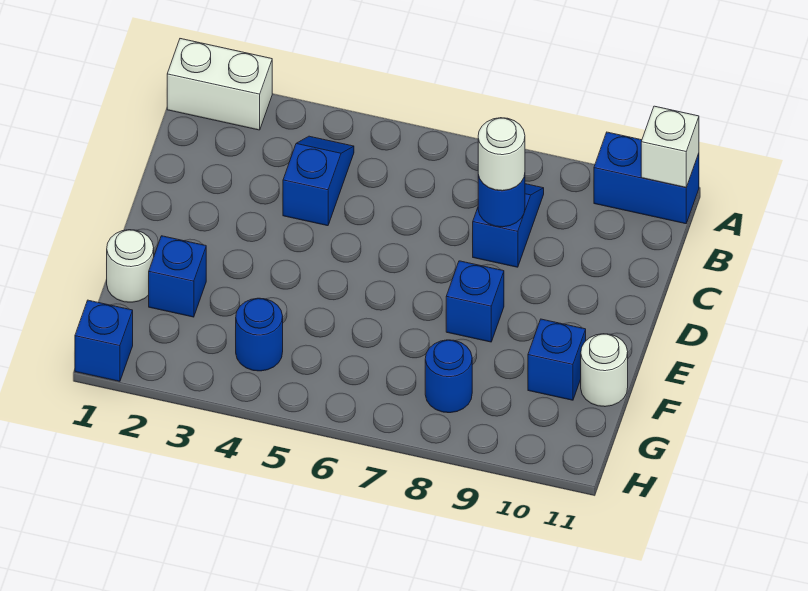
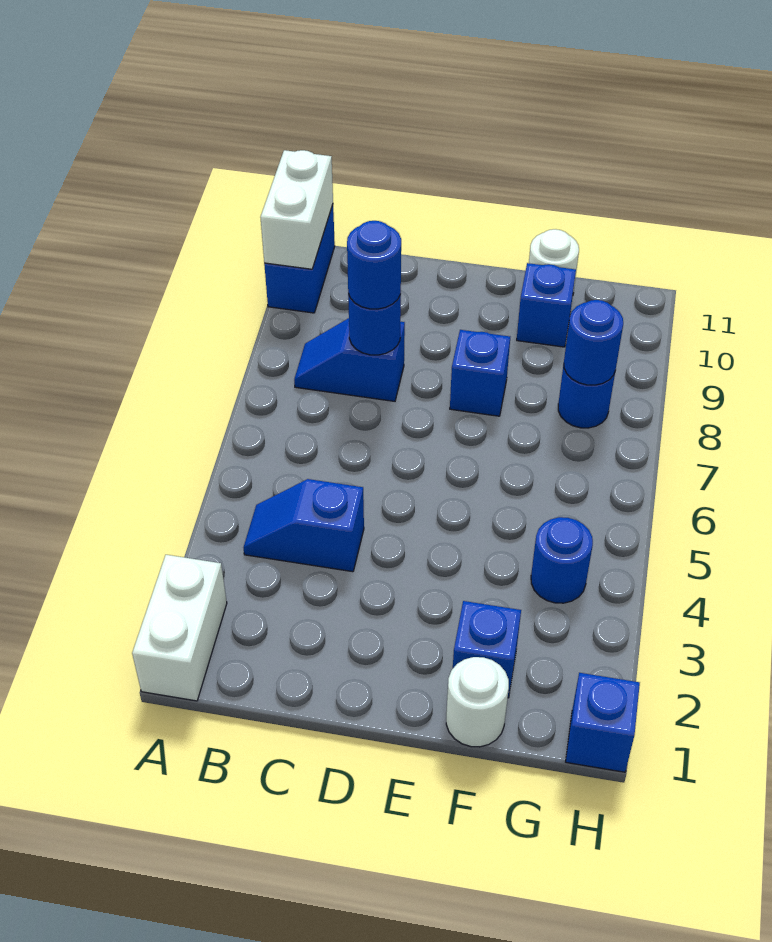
white brick A11 level 2 -> white brick A10:A11 level 2
white round brick C8 level 3 -> blue round brick C8 level 3
none -> blue round brick G8 level 2

